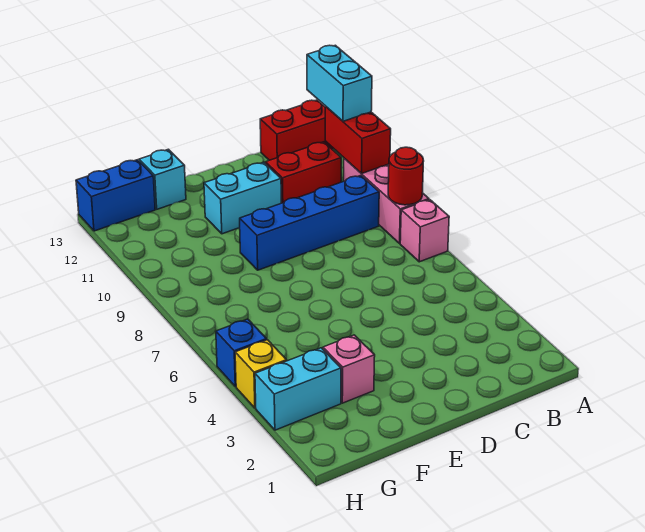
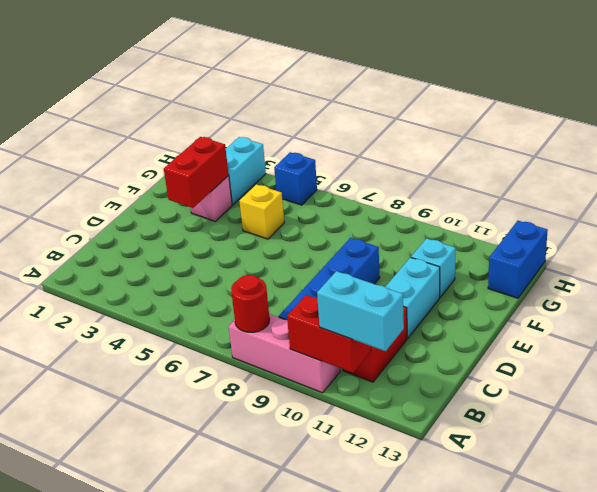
pink brick A7 level 1 -> none
red brick A13:B13 level 1 -> red brick E3:F3 level 2
cyan brick F13 level 1 -> cyan brick F11 level 1
yellow brick H4 level 1 -> yellow brick F5 level 1

